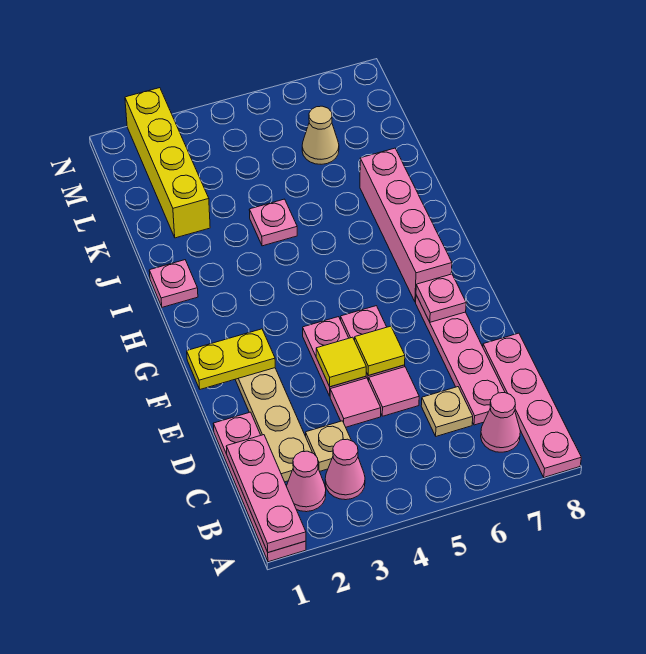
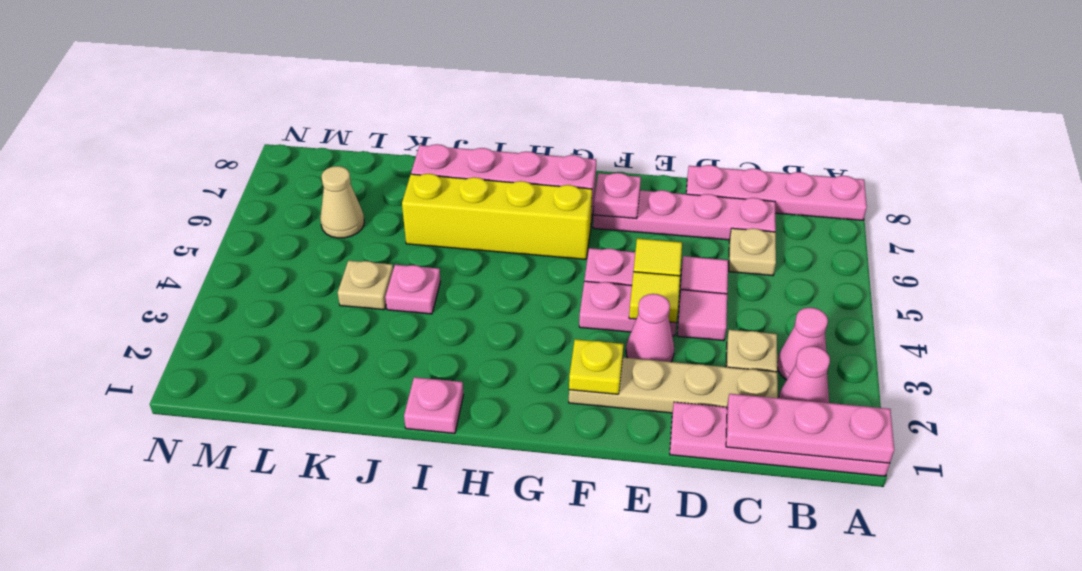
pink cone B7 level 1 -> pink cone E3 level 1
yellow plate F1:F2 level 2 -> yellow plate F2 level 2
yellow brick K2:N2 level 1 -> yellow brick G6:J6 level 1
none -> tan plate K4 level 1

